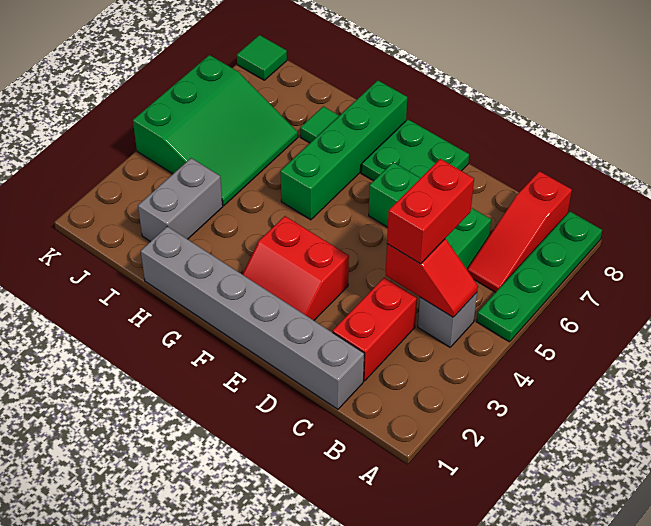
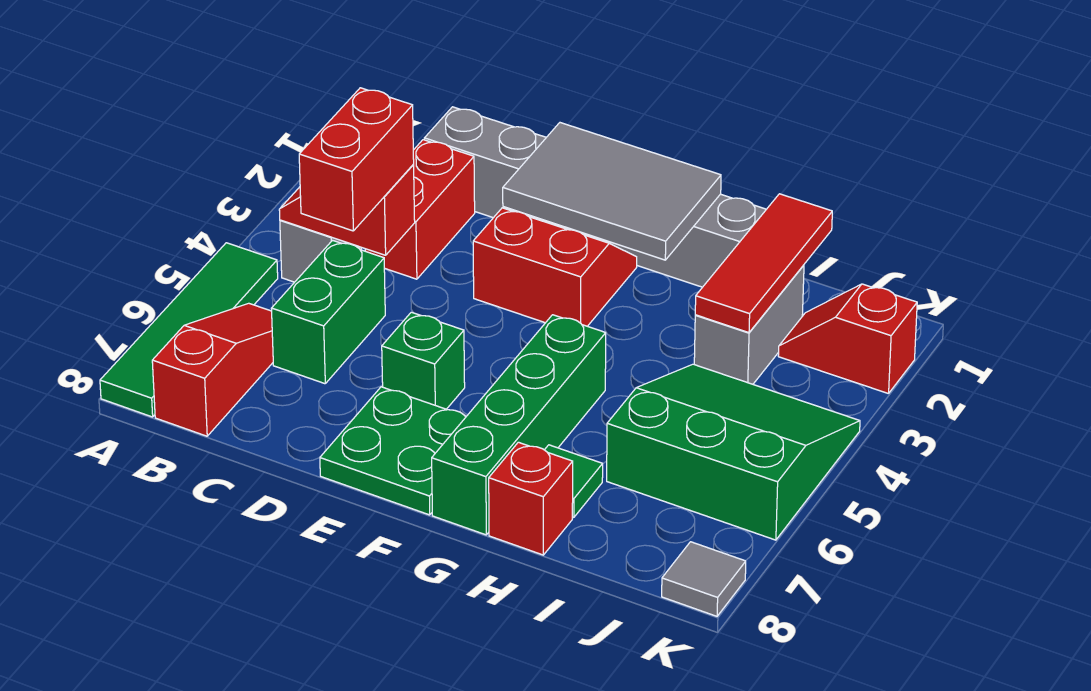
green plate A5:A8 level 1 -> green tile A5:A8 level 1
none -> grey tile E1:G2 level 2
none -> red brick H8 level 1
none -> red tile I1:I3 level 2
green slope I4:K6 level 1 top K -> green slope I4:K6 level 1 top 6
none -> red slope J2:K2 level 1 top K
green tile K8 level 1 -> grey tile K8 level 1

